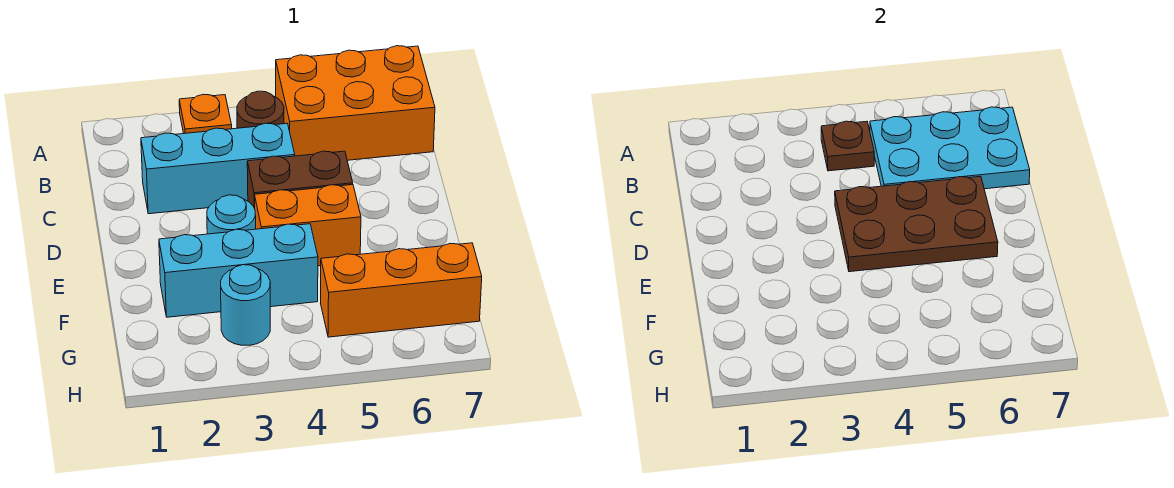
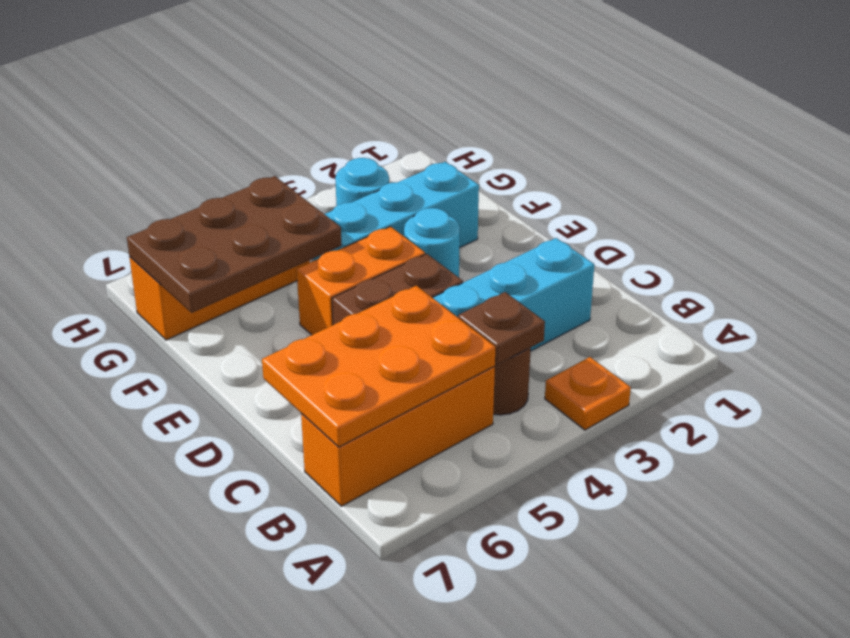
orange brick A5:B7 level 1 -> orange brick B5:B7 level 1
cyan plate B5:C7 level 2 -> orange plate B5:C7 level 2
brown plate D4:E6 level 2 -> brown plate F5:G7 level 2

